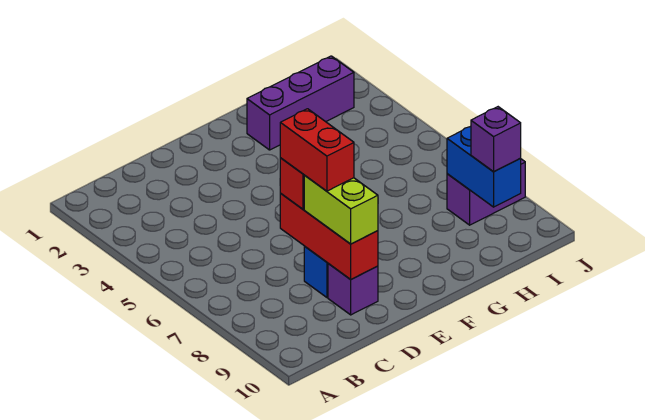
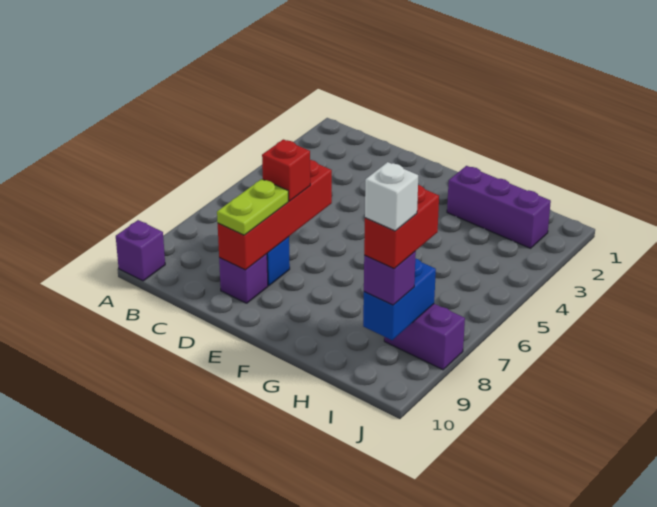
none -> purple brick A10 level 1
red brick D7:D9 level 2 -> red brick D6:D9 level 2
red brick D7:D8 level 4 -> red brick I8:I9 level 4
lime brick D8:D9 level 3 -> lime plate D8:D9 level 3
none -> white brick I9 level 5

